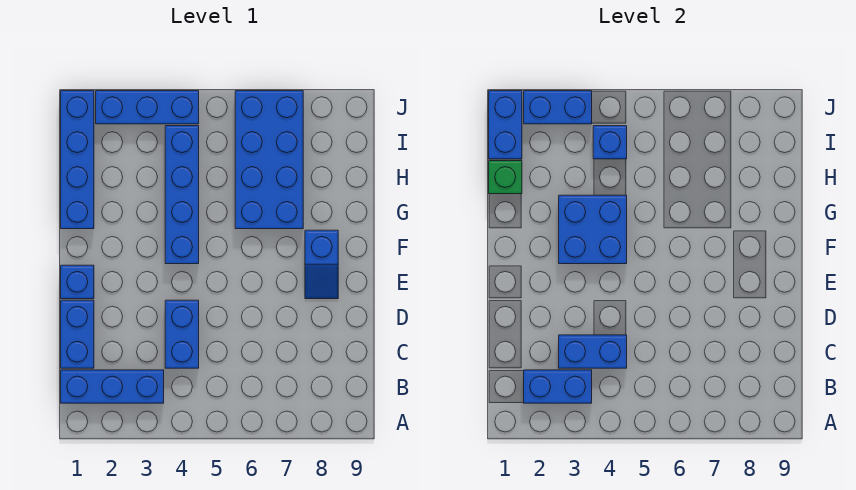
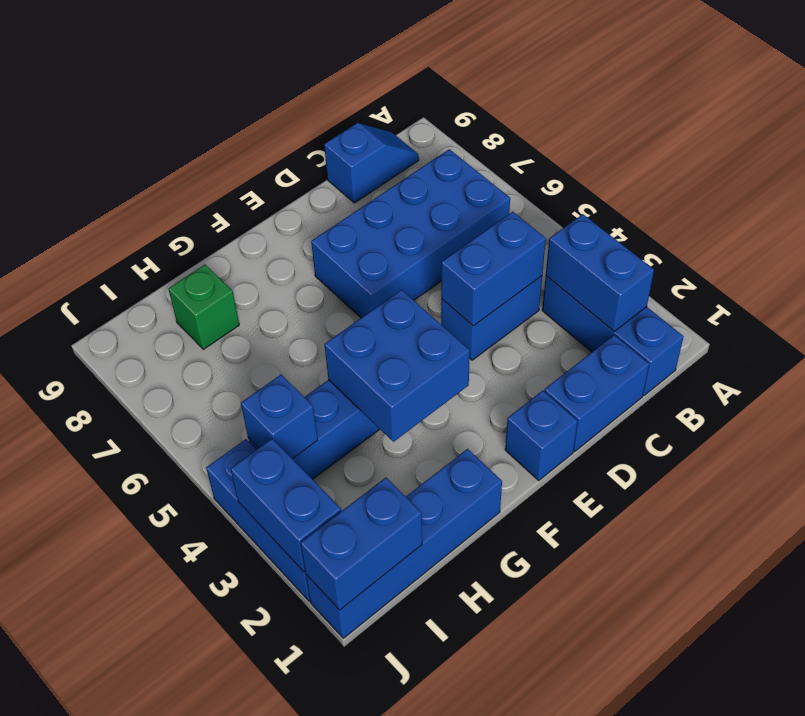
blue brick C3:C4 level 2 -> blue brick C4:D4 level 2
blue slope E8:F8 level 1 top F -> blue slope B9:C9 level 1 top C
blue brick G6:J7 level 1 -> blue brick B6:E7 level 1
green brick H1 level 2 -> green brick H8 level 1

